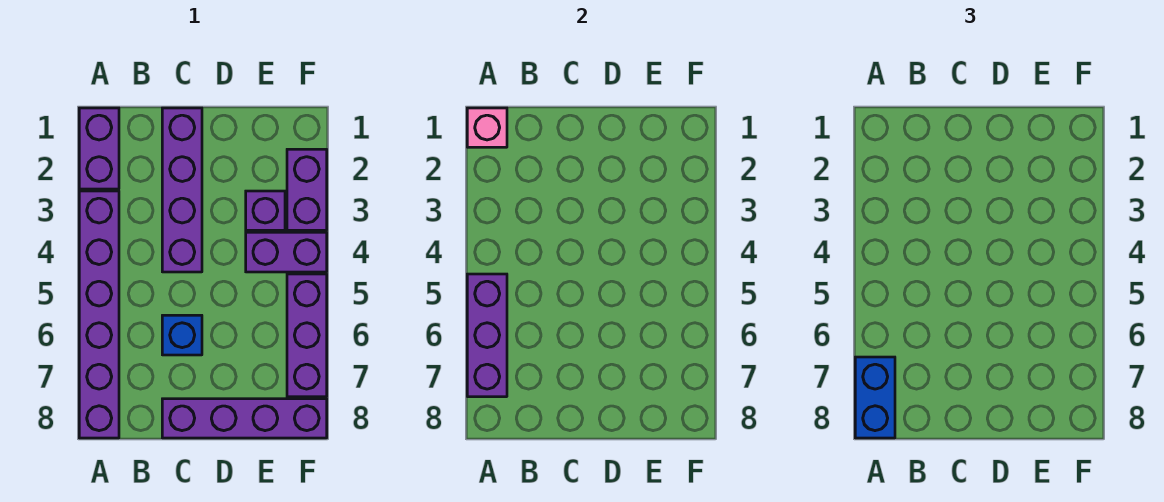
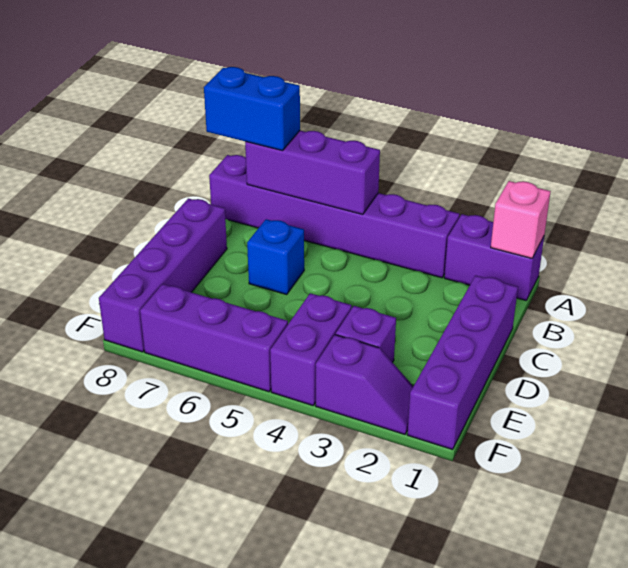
purple brick C1:C4 level 1 -> purple brick C1:F1 level 1
purple brick F2:F3 level 1 -> purple slope F2:F3 level 1 top 3

